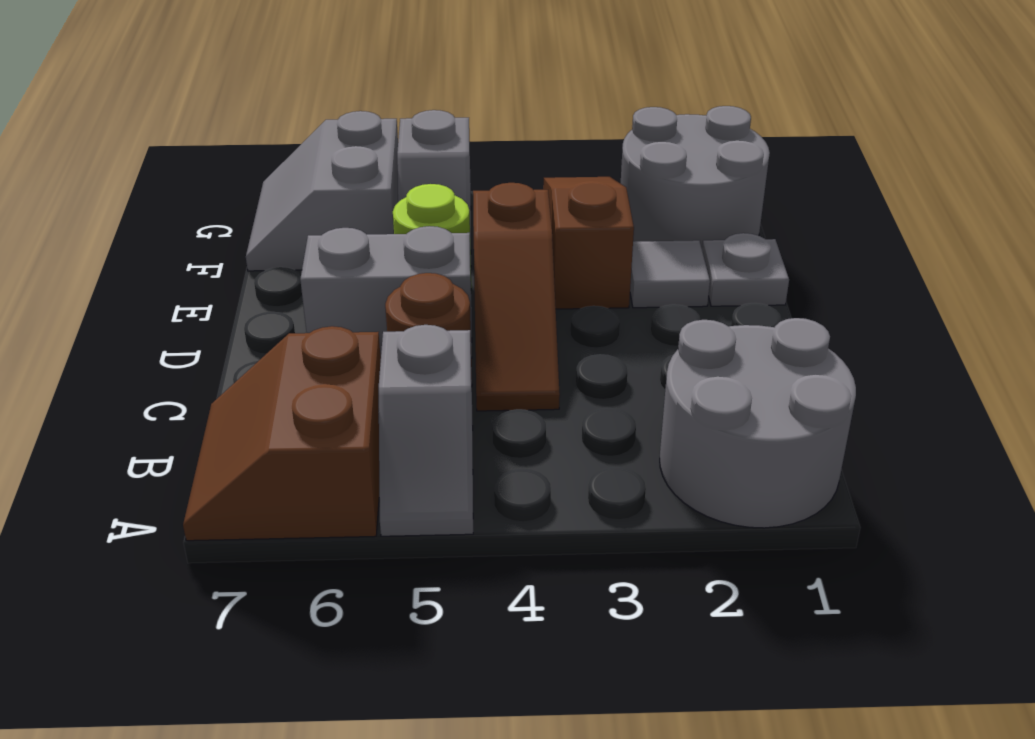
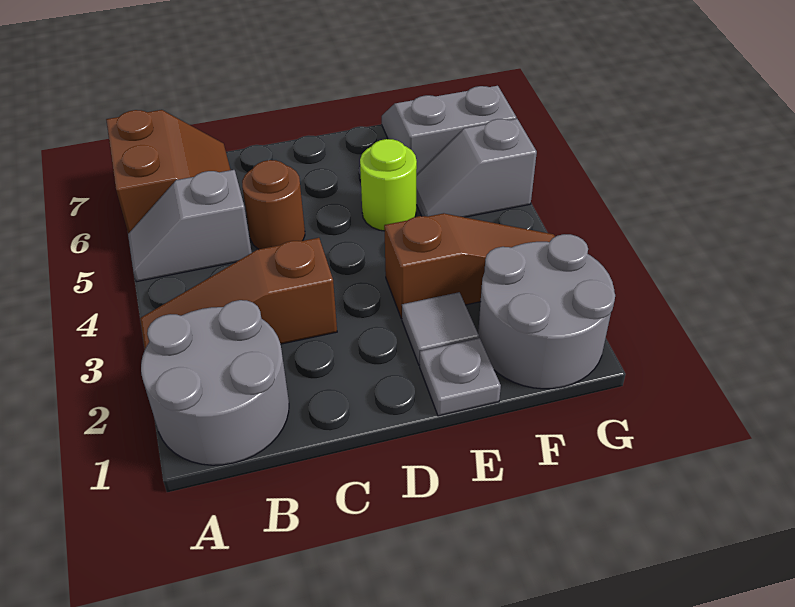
brown slope A6:B7 level 1 top 6 -> brown slope A6:B7 level 1 top A
brown slope C4:E4 level 1 top E -> brown slope A3:C3 level 1 top C
grey brick D5:D6 level 1 -> none

